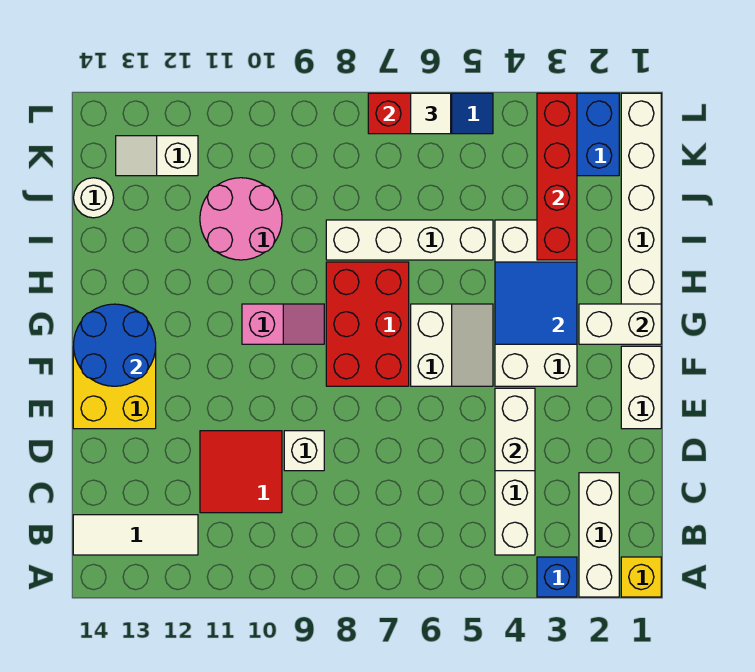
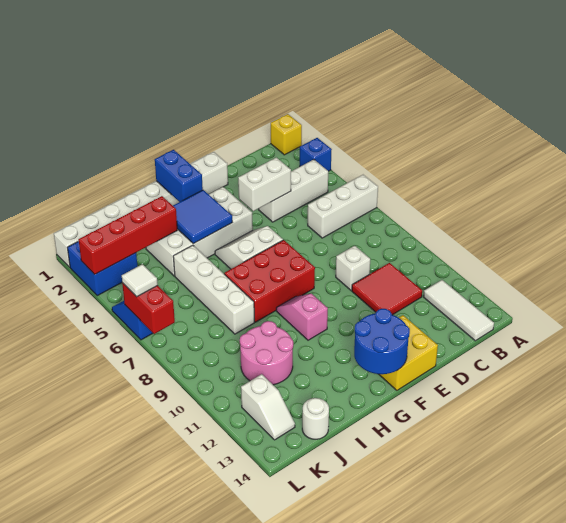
white brick A2:C2 level 1 -> white brick A6:C6 level 1
white brick G1:G2 level 2 -> blue brick G1:G2 level 2

